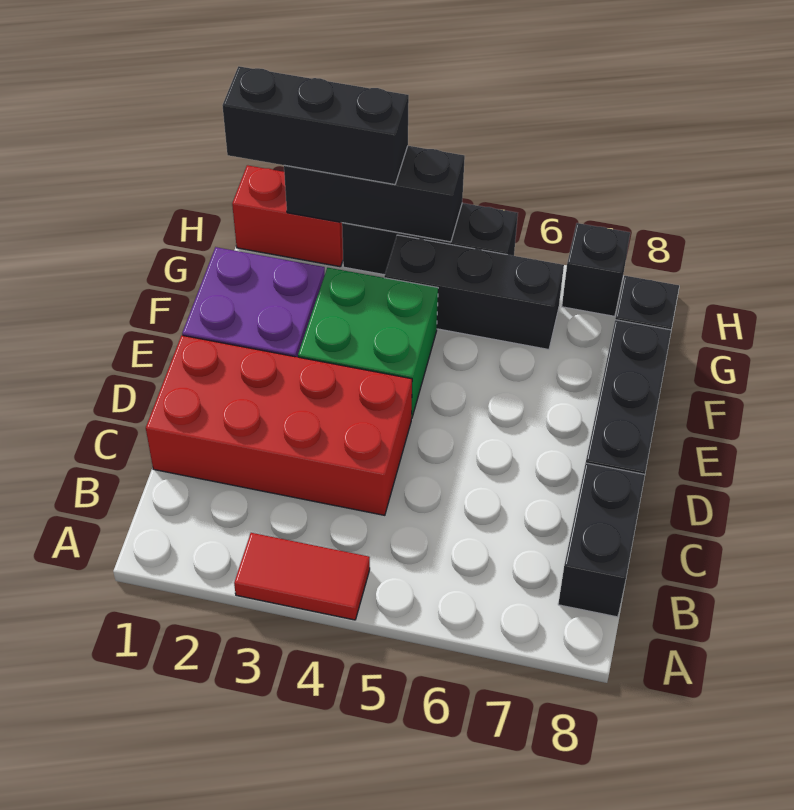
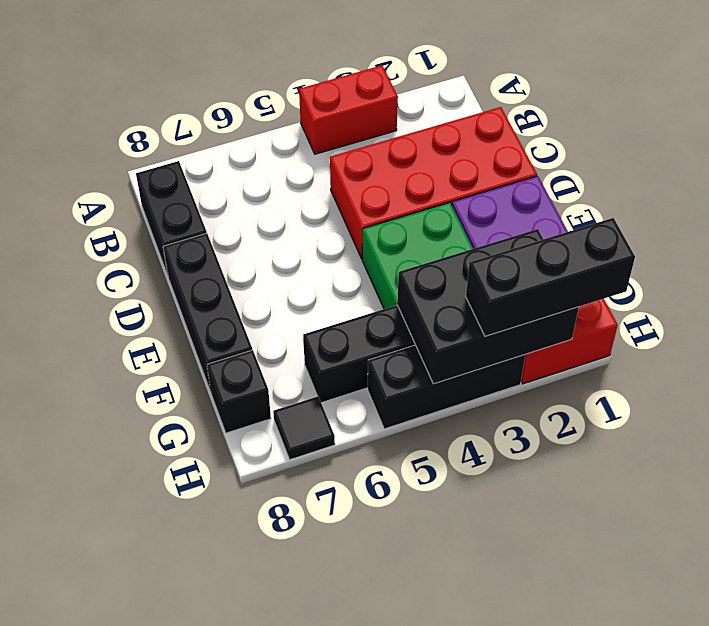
red tile A3:A4 level 1 -> red brick A3:A4 level 1
black brick H2:H4 level 2 -> black brick G2:H4 level 2
black brick H7 level 1 -> black tile H7 level 1

